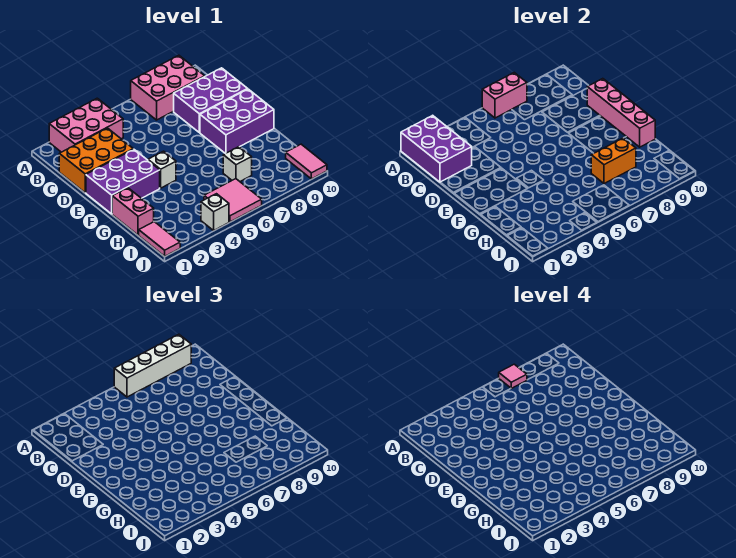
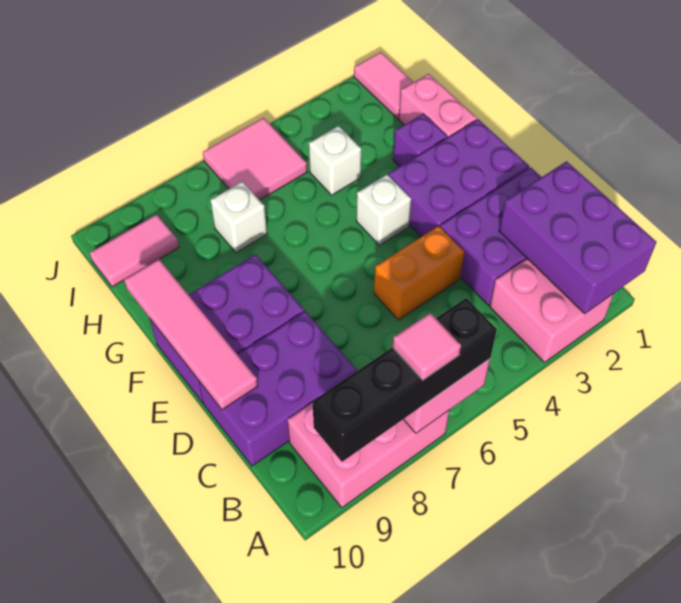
pink brick A2:B4 level 1 -> pink brick A2:B3 level 1
white brick A6:A9 level 3 -> black brick A6:A9 level 3
orange brick C1:D3 level 1 -> purple brick C1:D3 level 1
pink brick D10:G10 level 2 -> pink tile D10:G10 level 2
none -> purple brick G2 level 1
orange brick H7:H8 level 2 -> orange brick D4:D5 level 1
pink tile I10:J10 level 1 -> pink tile I9:I10 level 1
white brick J4 level 1 -> white brick H4 level 1

